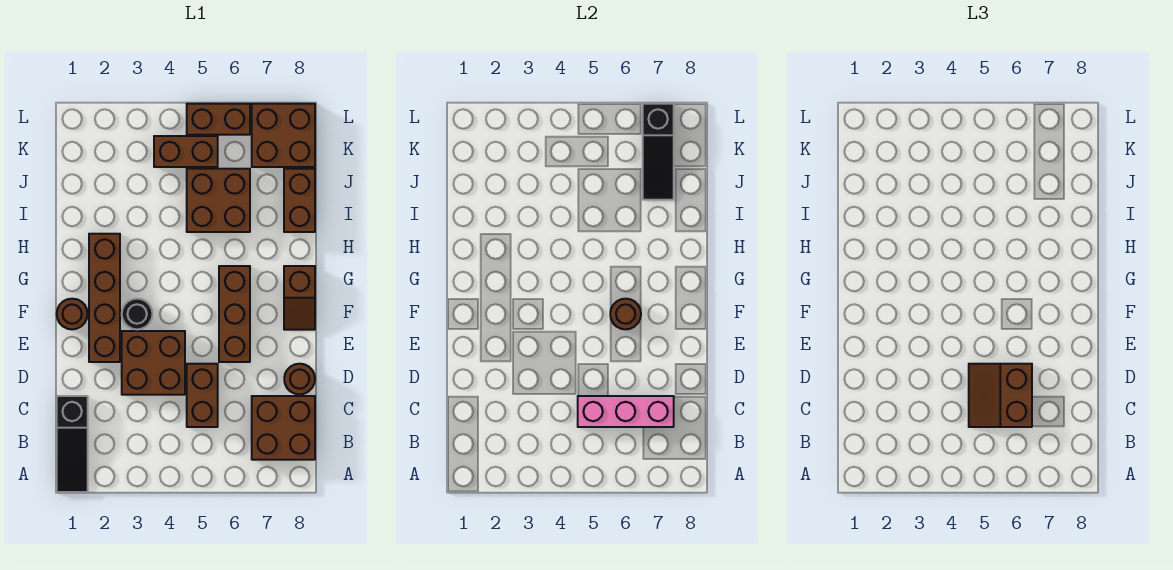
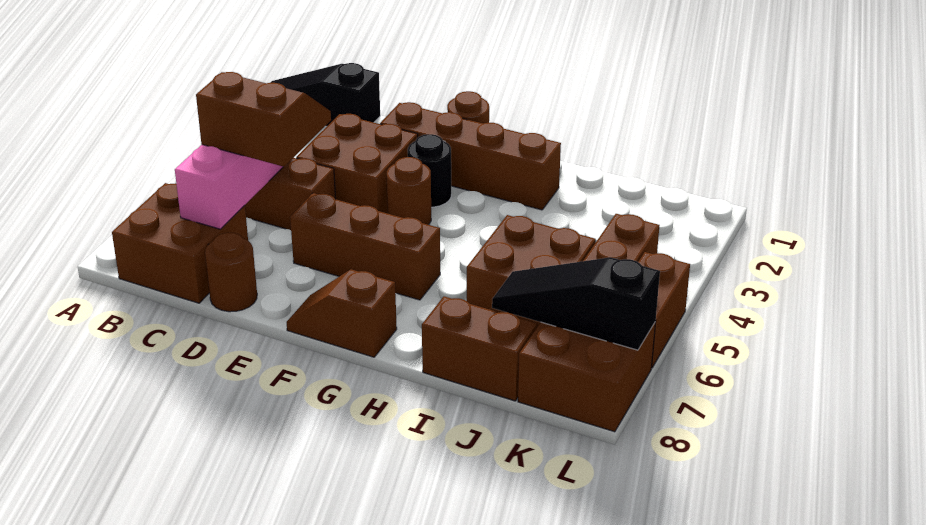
brown round brick F6 level 2 -> brown round brick F4 level 1

